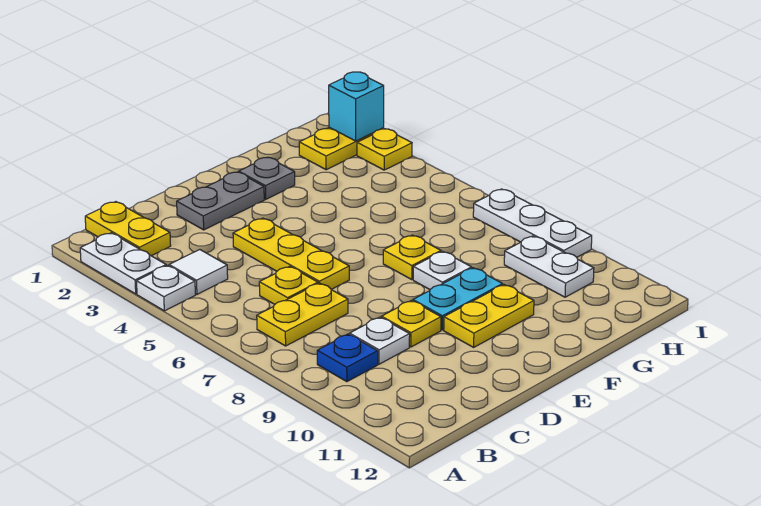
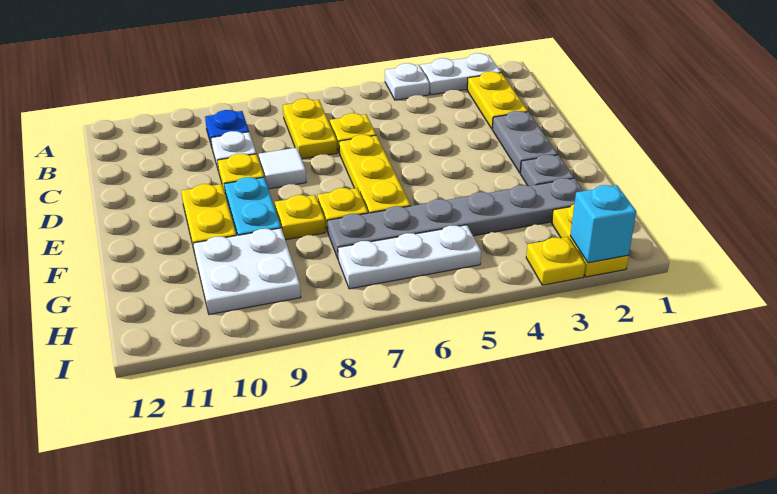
yellow plate B1:B2 level 1 -> yellow plate B2:C2 level 1
white tile B4 level 1 -> white tile D8 level 1
yellow plate D4:D6 level 1 -> yellow plate D6:F6 level 1
white plate F8 level 1 -> yellow plate F8 level 1
none -> grey plate G2:G7 level 1
white plate H9:H10 level 1 -> white plate G9:H10 level 1
white plate I7:I9 level 1 -> white plate H5:H7 level 1

